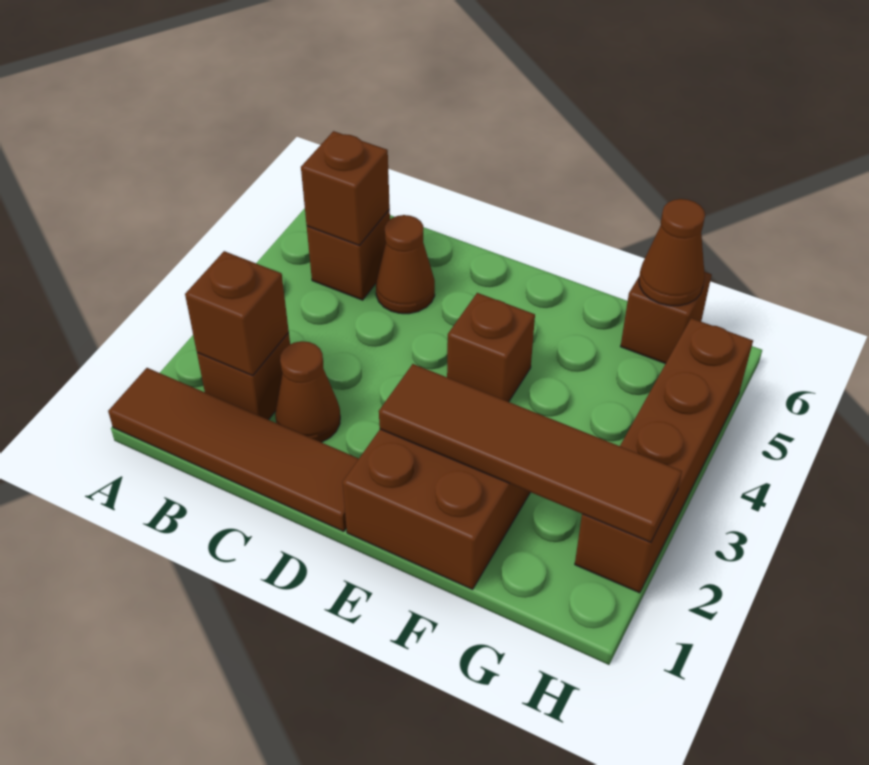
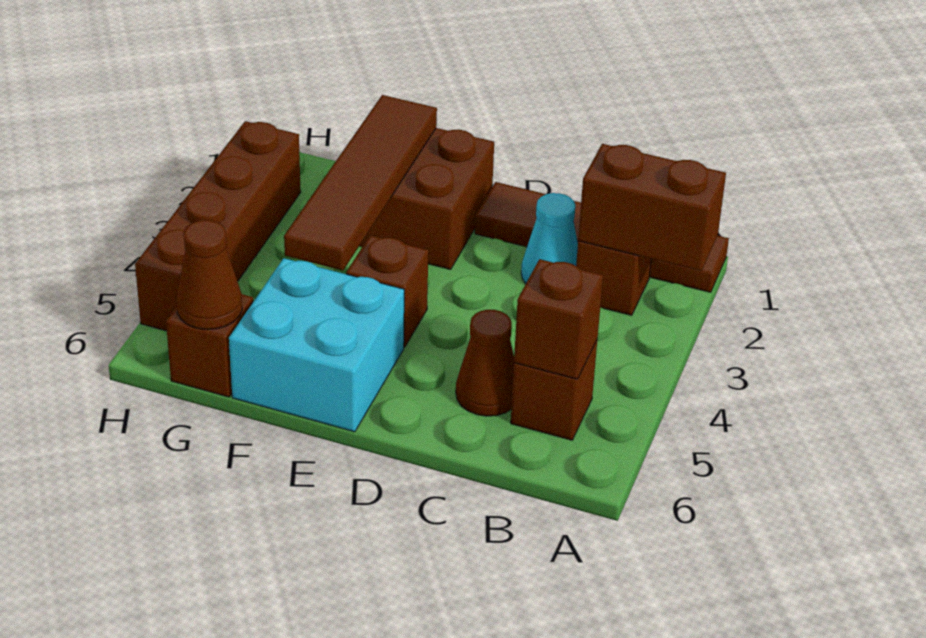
brown brick B2 level 2 -> brown brick A2:B2 level 2
brown cone C2 level 1 -> cyan cone C2 level 1
brown tile E2:H2 level 2 -> brown tile F1:F4 level 2
none -> cyan brick E5:F6 level 1

